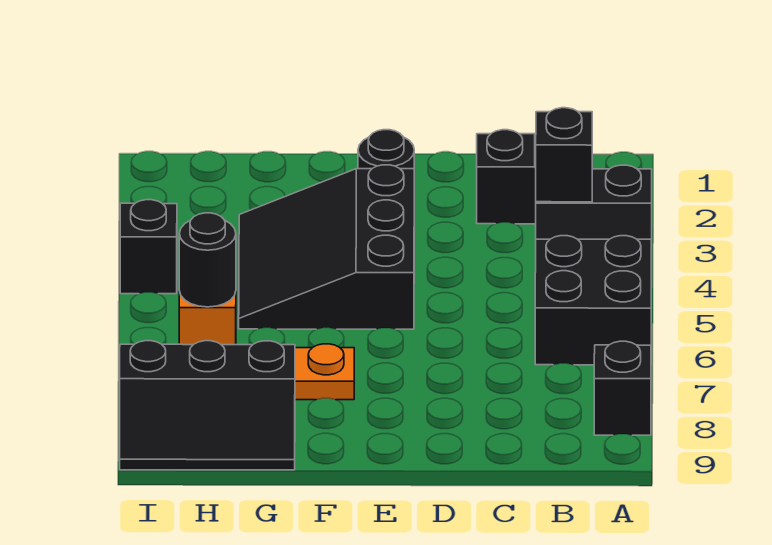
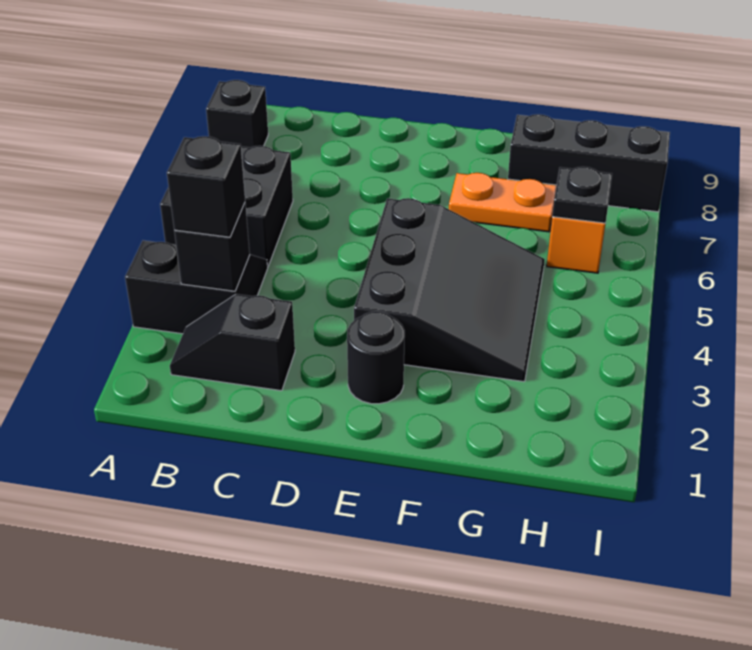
black round brick H6 level 2 -> black plate H6 level 2
black brick I4 level 1 -> black brick B3 level 3

